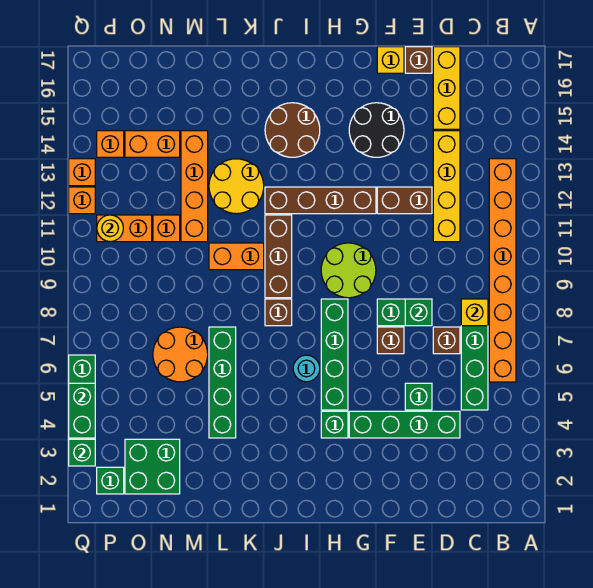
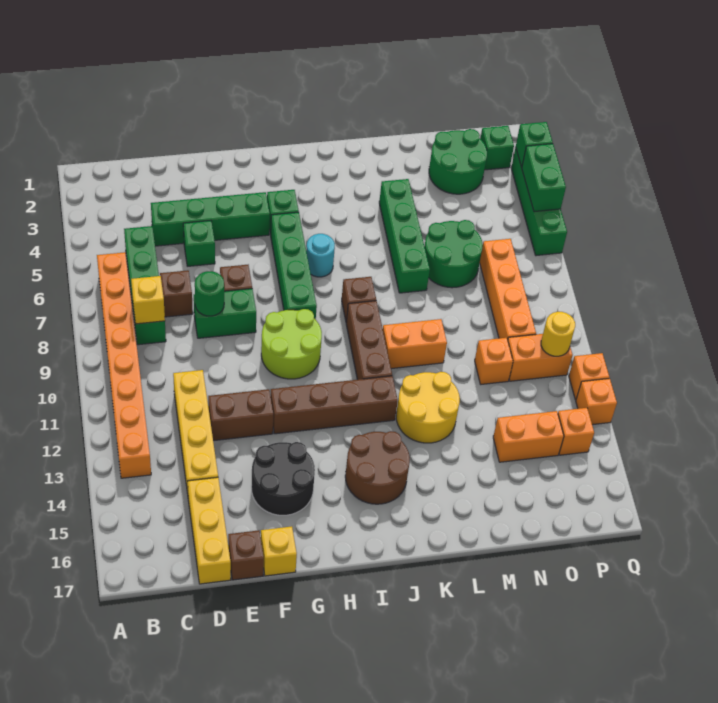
green brick E8 level 2 -> green round brick E8 level 2
orange round brick M6:N7 level 1 -> green round brick M6:N7 level 1
orange brick M11:M14 level 1 -> orange brick O7:O10 level 1
green brick N2:O3 level 1 -> green round brick N2:O3 level 1

